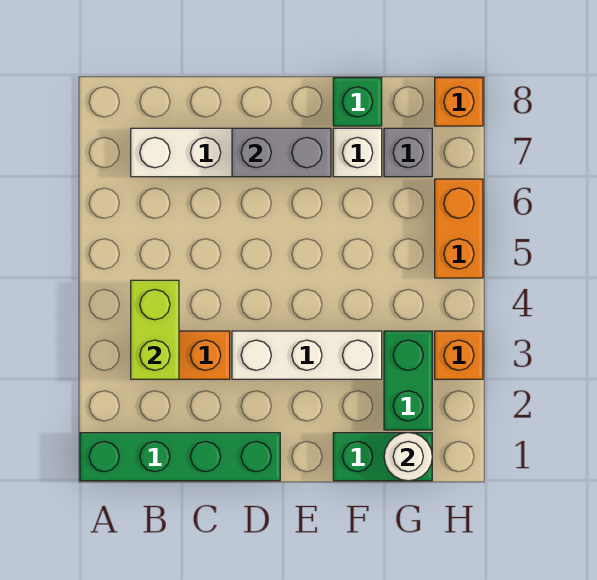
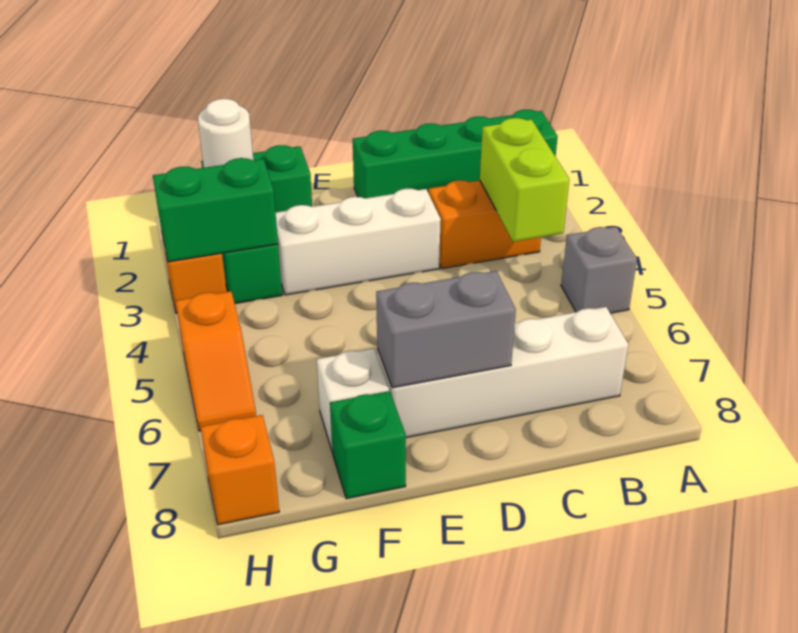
none -> green brick G3:H3 level 2
grey brick G7 level 1 -> grey brick A5 level 1
orange brick H5:H6 level 1 -> orange slope H5:H6 level 1 top 5

